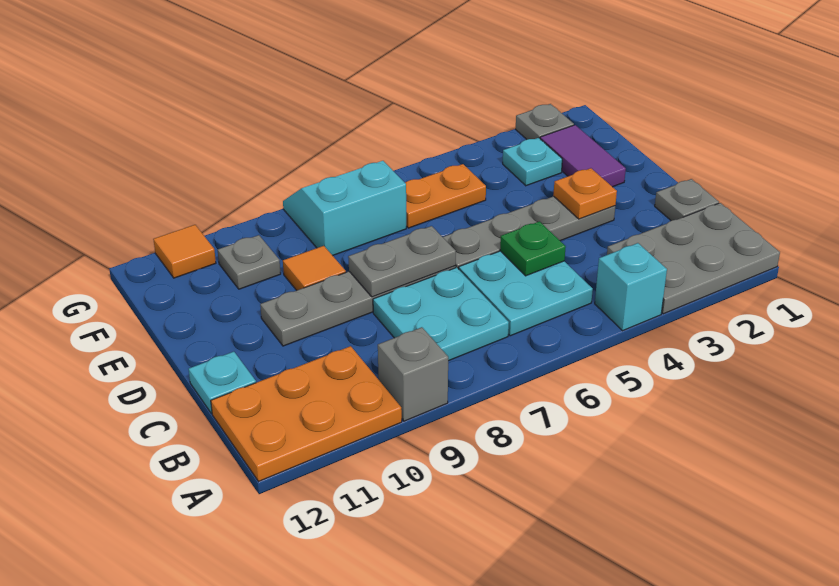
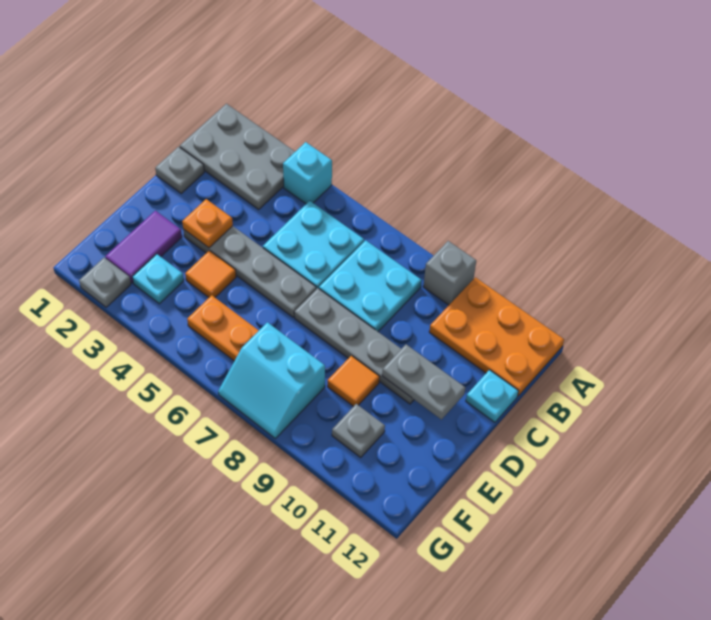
green plate C5 level 2 -> none
grey plate D7:D8 level 2 -> grey plate D10:D11 level 2
orange tile G11 level 1 -> orange tile E4 level 1

